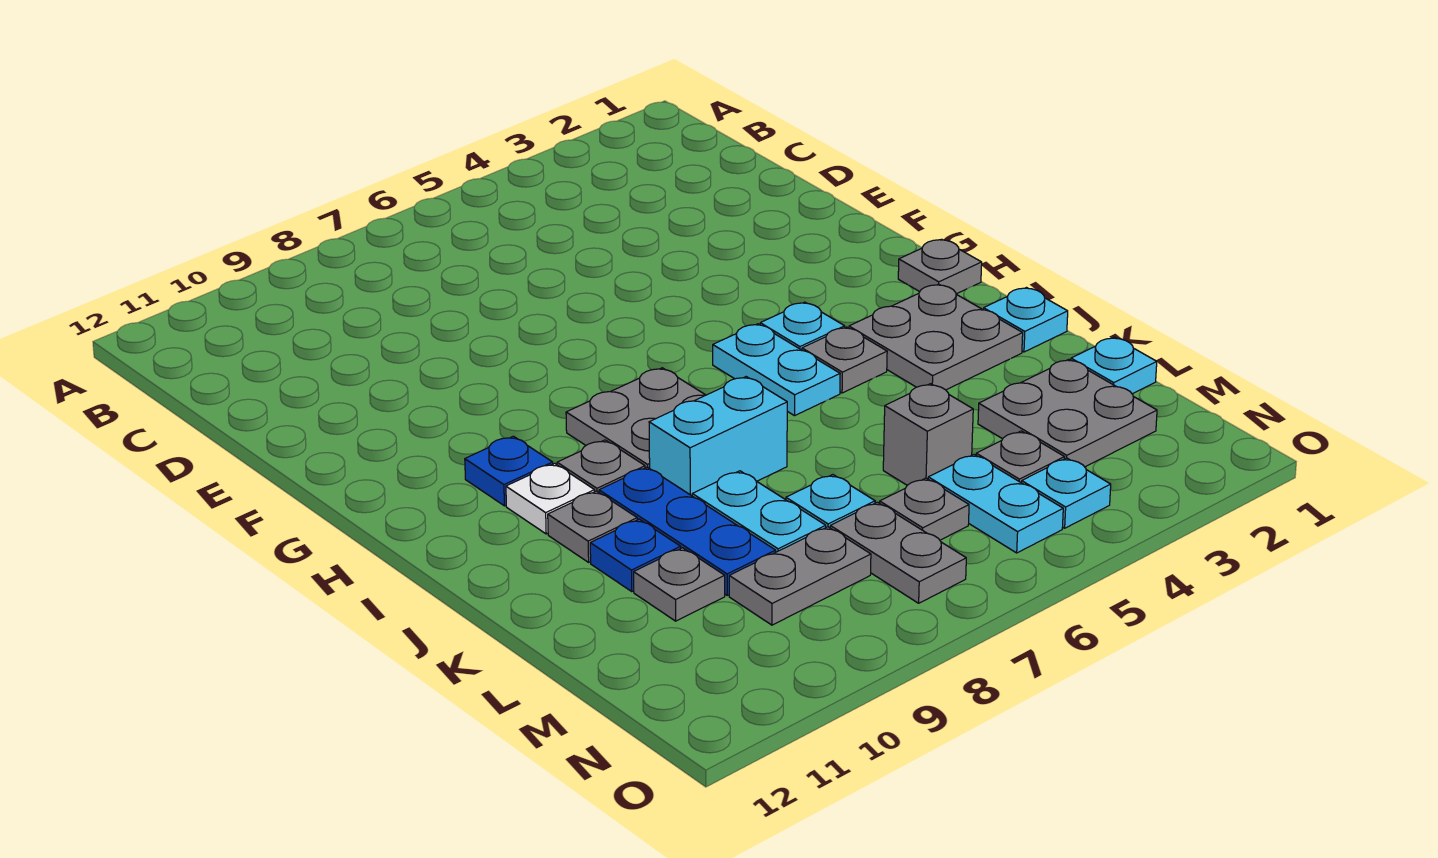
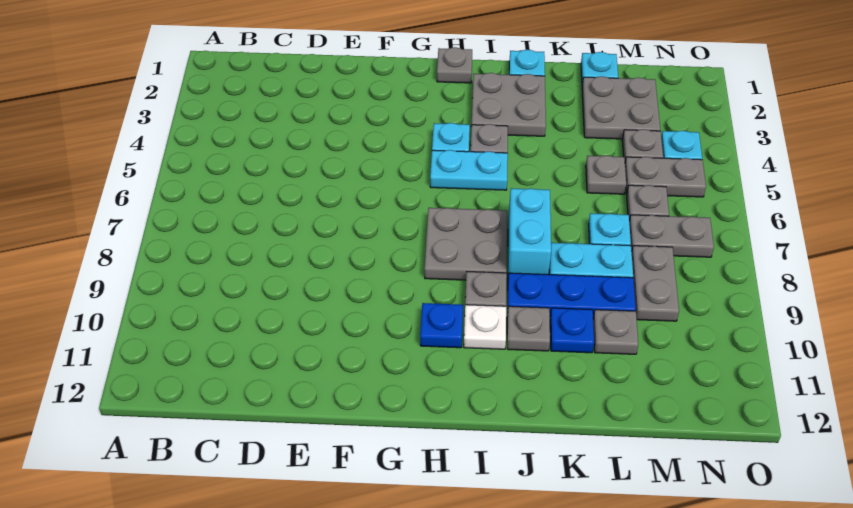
grey brick L5 level 1 -> grey plate L5 level 1
cyan plate M5:N5 level 1 -> grey plate M5:N5 level 1

